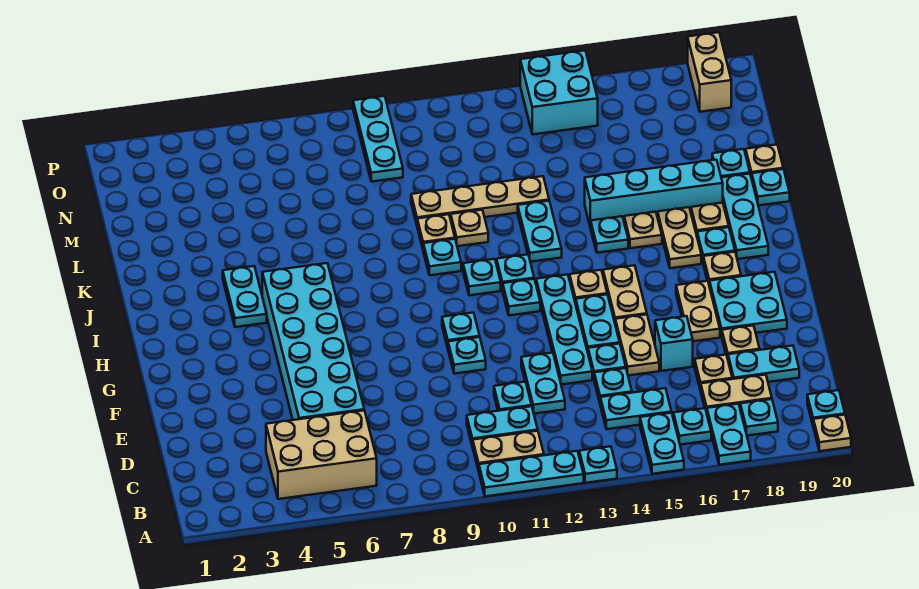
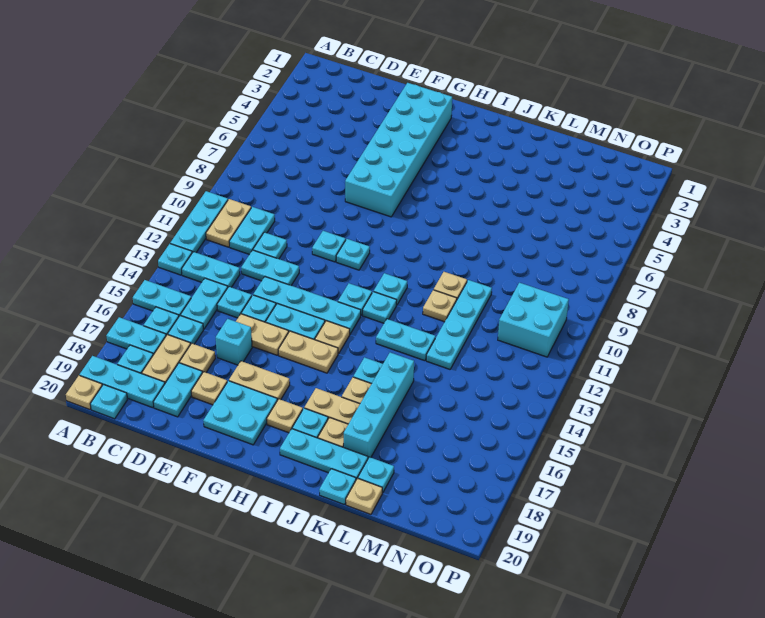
tan brick B4:C6 level 1 -> none
cyan brick D5:I6 level 1 -> cyan brick F2:G7 level 1
cyan plate I4:J4 level 1 -> cyan plate B13:C13 level 1
cyan plate J10 level 1 -> cyan plate C16 level 1
tan plate L10:L13 level 1 -> cyan plate L10:L13 level 1
cyan plate N9:P9 level 1 -> cyan plate A19:C19 level 1
cyan brick O14:P15 level 1 -> cyan brick N10:O11 level 1
tan brick O19:P19 level 1 -> none

